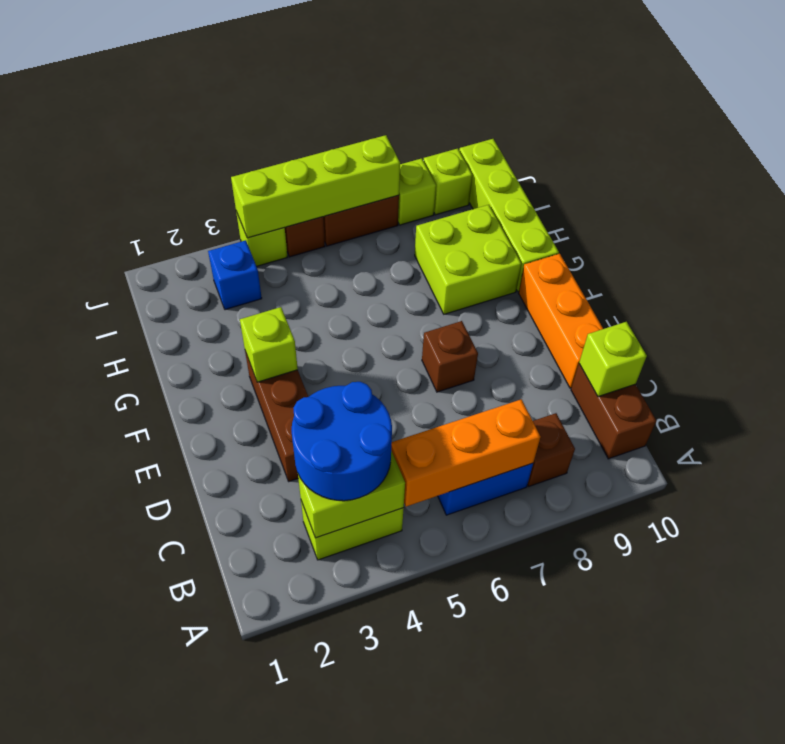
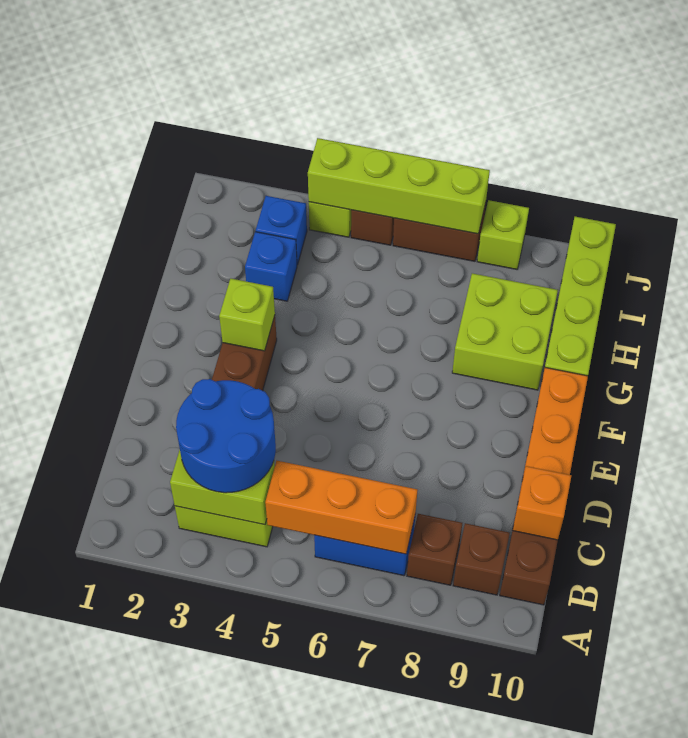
lime brick C10 level 2 -> orange brick C10 level 2
brown brick E7 level 1 -> brown brick B9 level 1
none -> blue brick H3 level 1
lime brick J9 level 1 -> none

